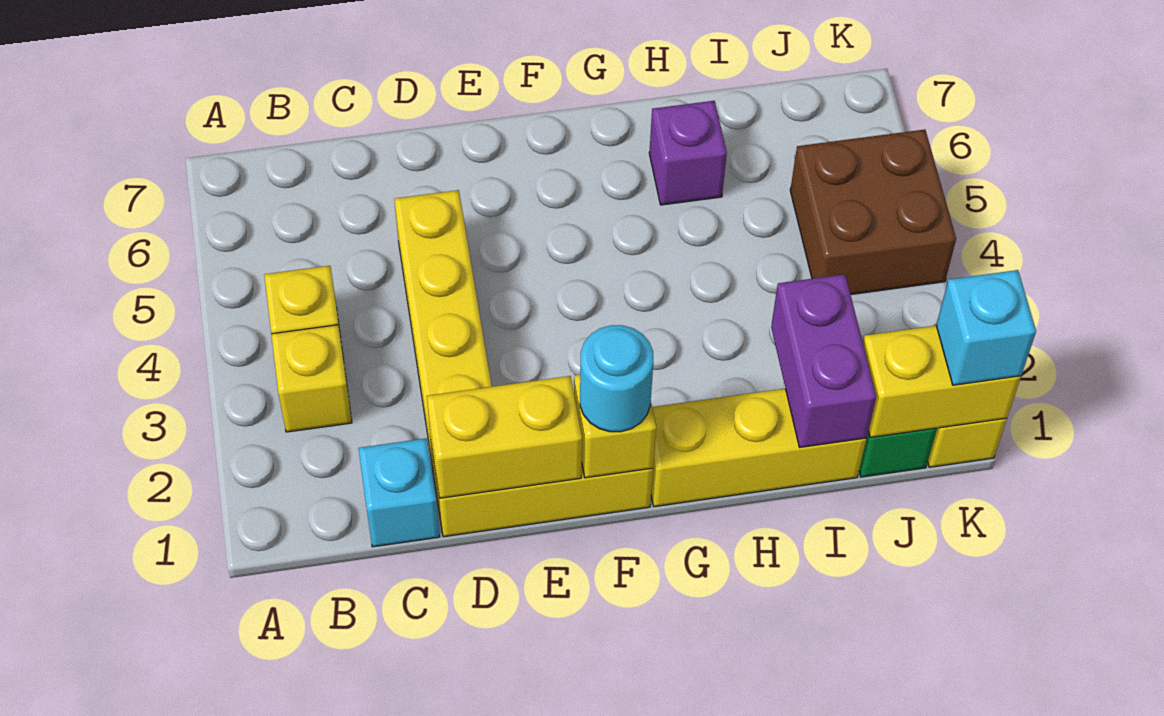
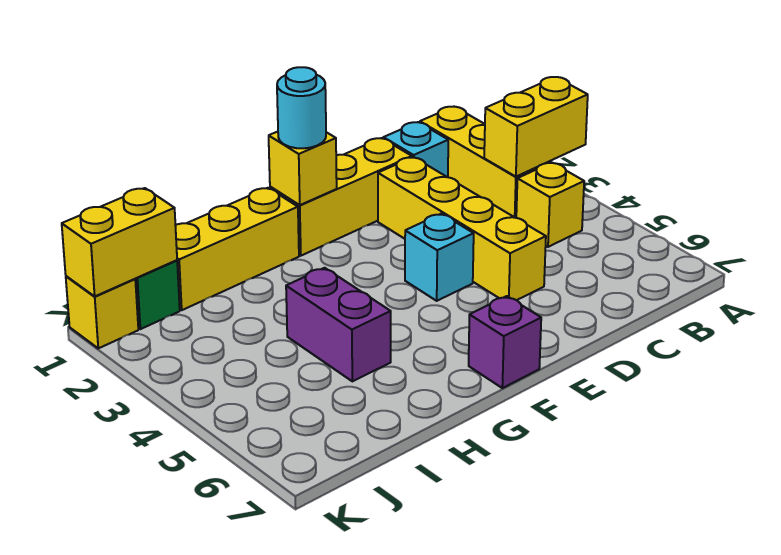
yellow brick B3 level 1 -> yellow brick B1:B3 level 1
yellow brick D1:E1 level 2 -> yellow brick A3:B3 level 2
purple brick H6 level 1 -> purple brick F7 level 1
purple brick I1:I2 level 2 -> purple brick H4:H5 level 1
brown brick J4:K5 level 1 -> none
cyan brick K1 level 3 -> cyan brick E4 level 1

